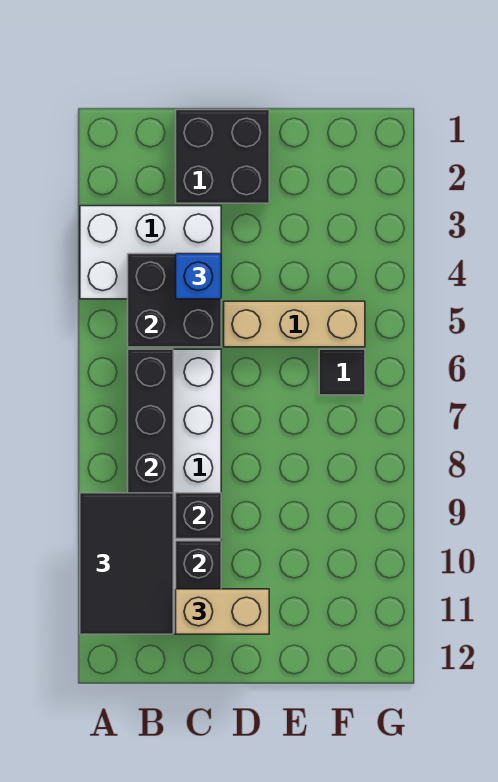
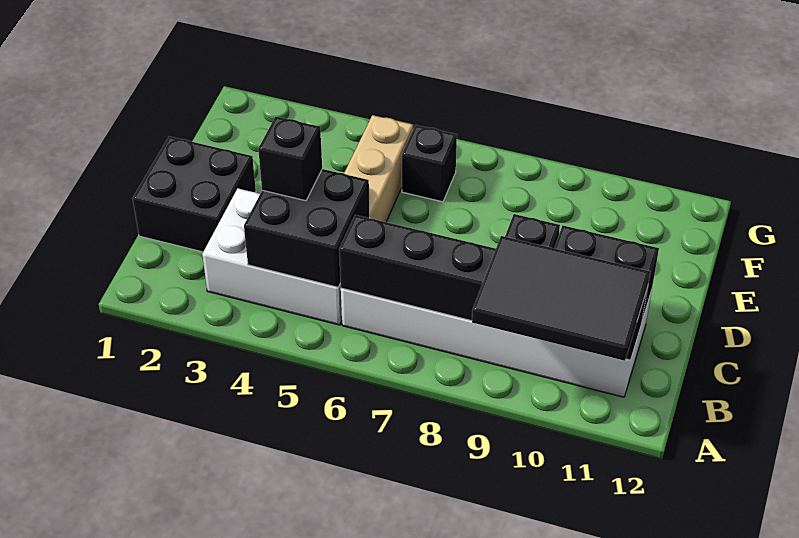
white brick A3:C4 level 1 -> white brick B3:C5 level 1
blue brick C4 level 3 -> black brick C4 level 3
tan brick C11:D11 level 3 -> none
black tile F6 level 1 -> black brick F6 level 1

